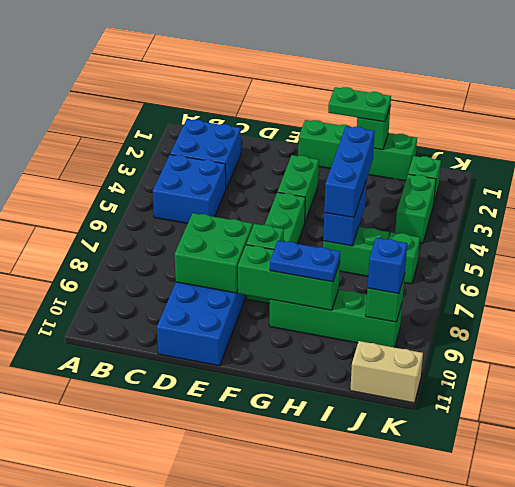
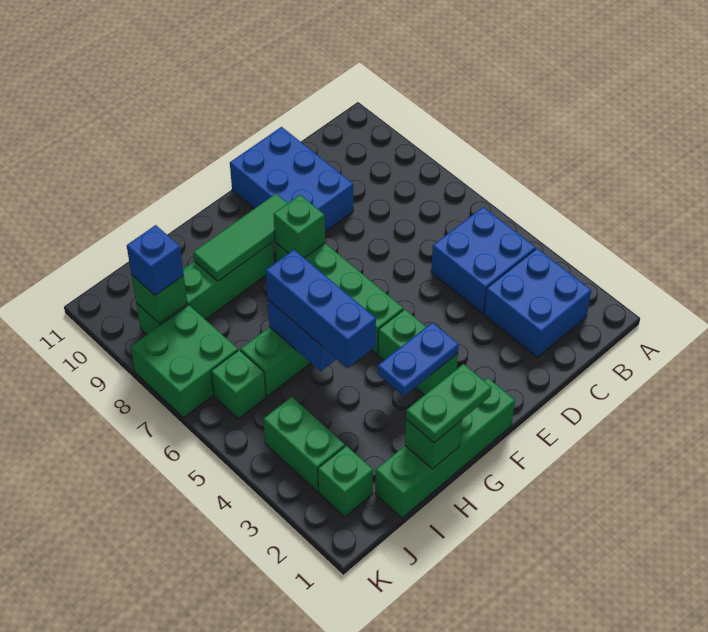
green brick D8:E9 level 2 -> green brick J7:K8 level 1
green brick F9:H9 level 2 -> green tile F9:H9 level 2
blue plate G9:H9 level 3 -> blue plate F3:G3 level 2
tan brick J11:K11 level 1 -> none

